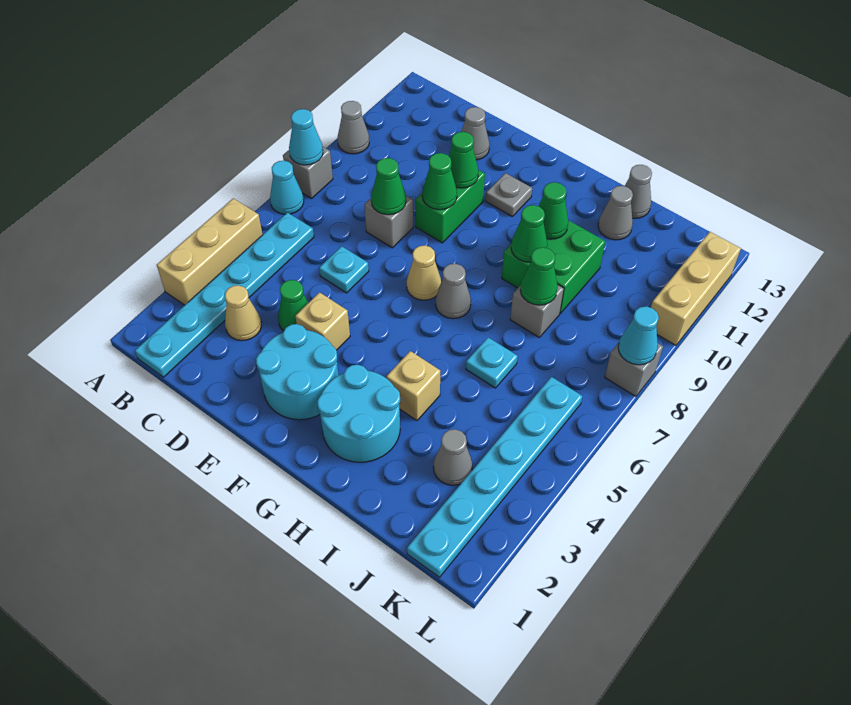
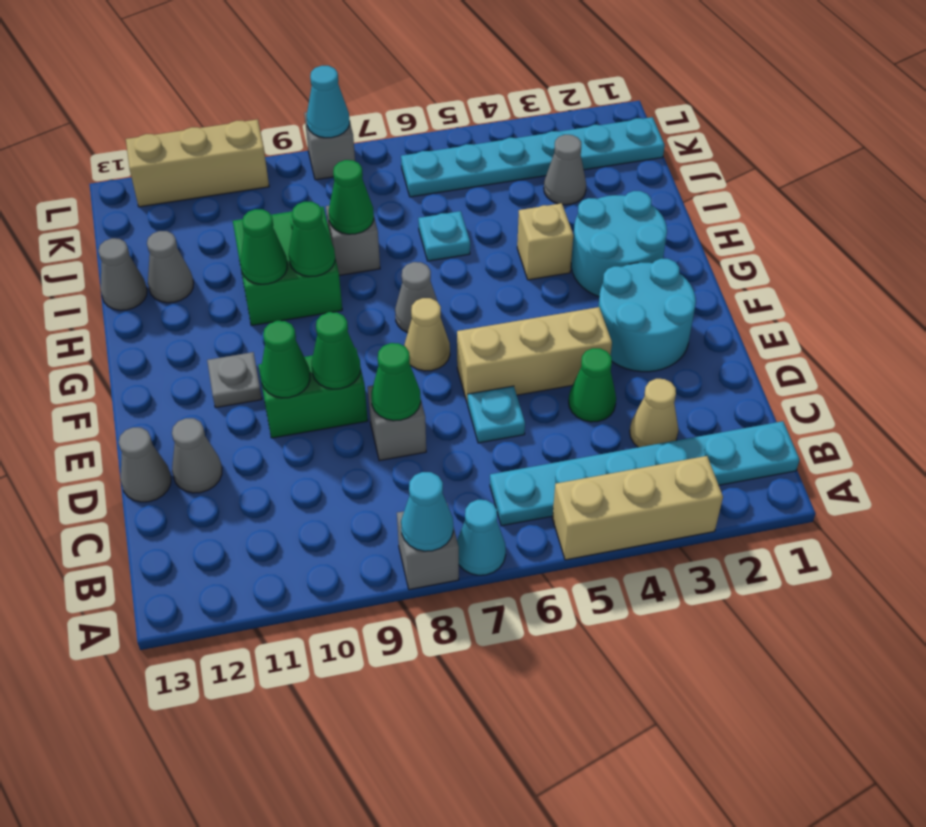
grey cone A10 level 1 -> grey cone D13 level 1
tan brick E4 level 1 -> tan brick E4:E6 level 1

